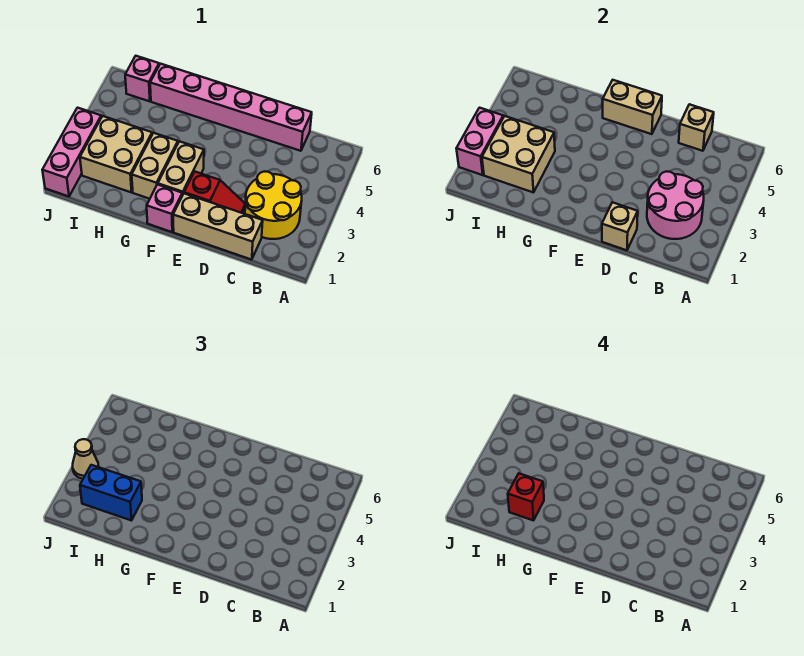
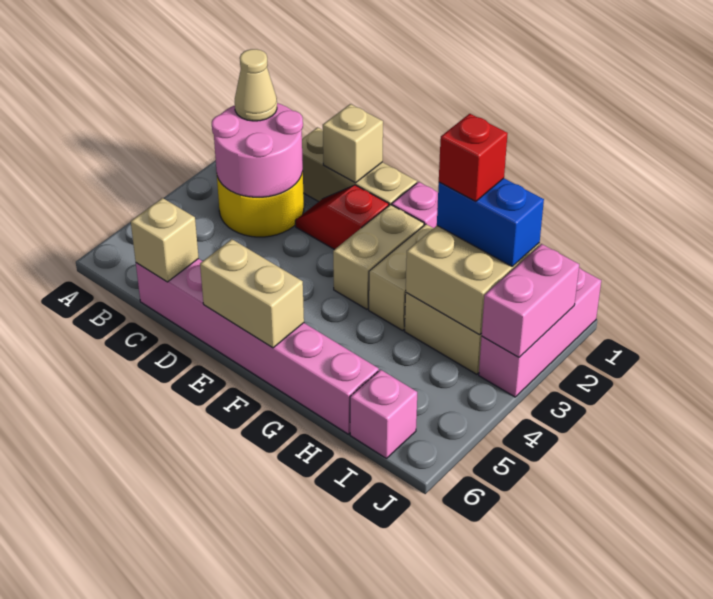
tan cone J3 level 3 -> tan cone B2 level 3

